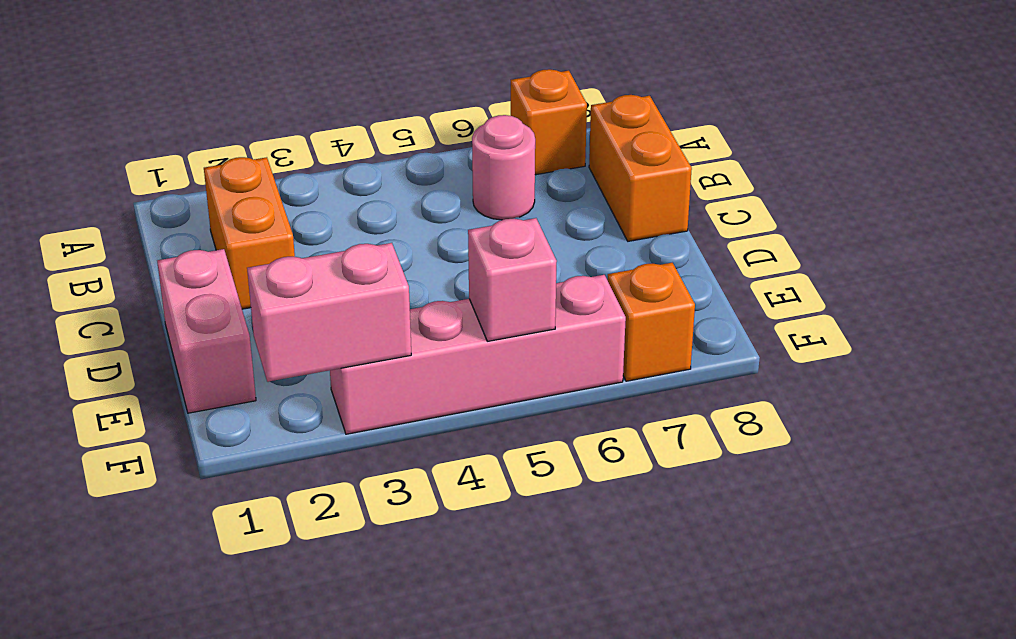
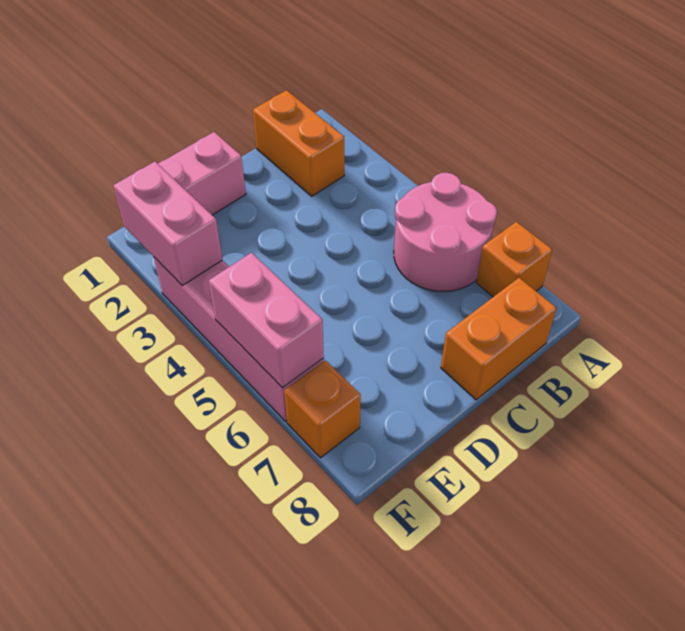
orange brick B2:C2 level 1 -> orange brick B1:B2 level 1
pink round brick B6 level 1 -> pink round brick A5:B6 level 1
pink brick F5 level 2 -> pink brick F5:F6 level 2

